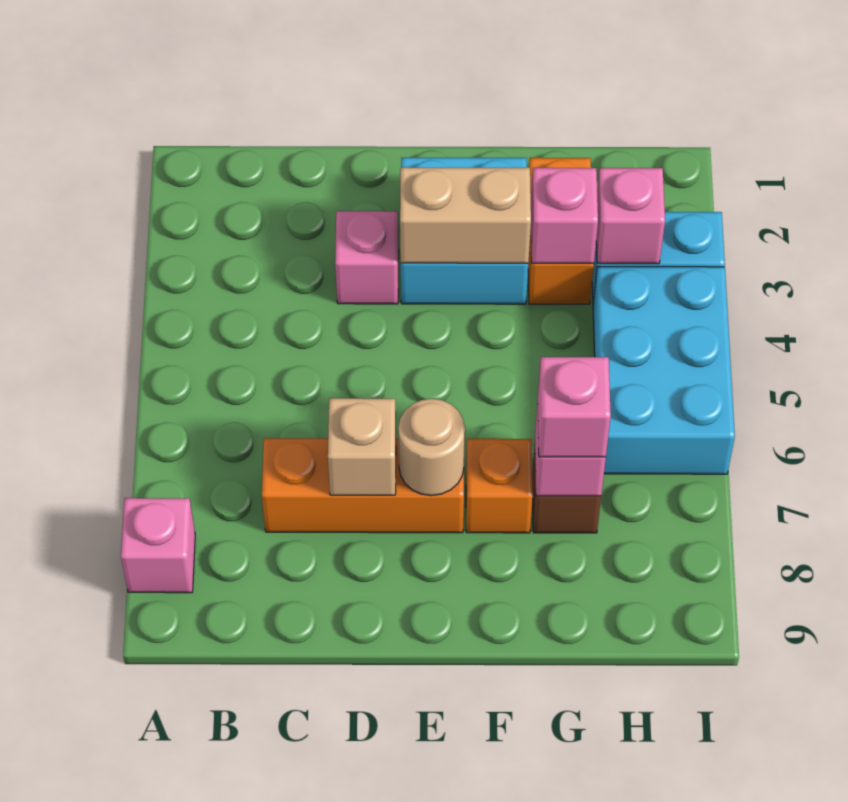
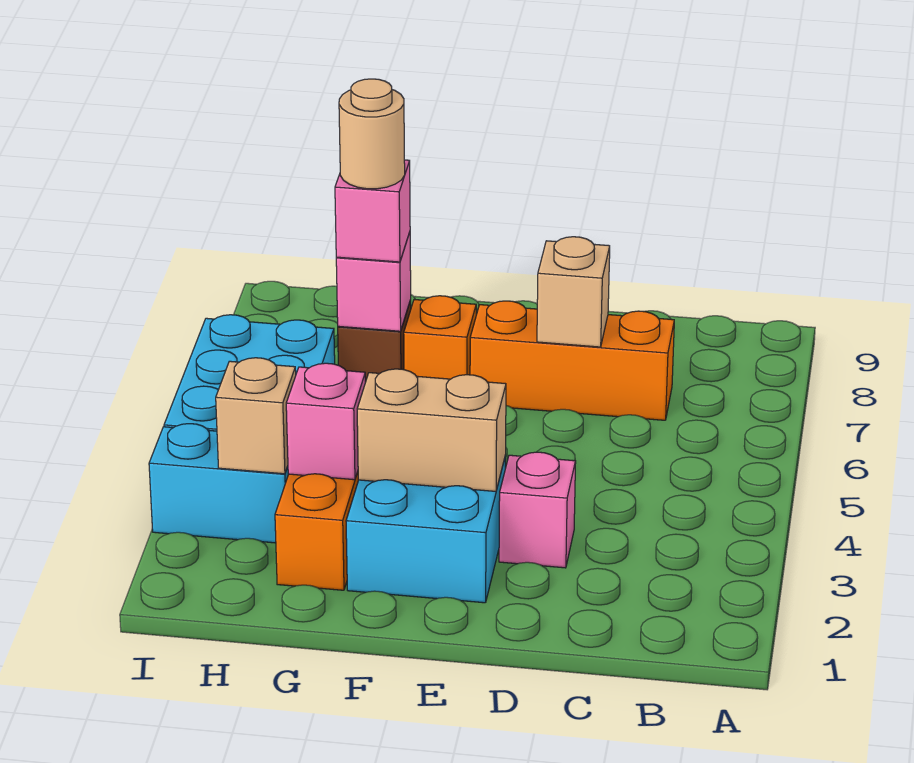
pink brick A8 level 1 -> none
tan round brick E7 level 2 -> tan round brick G7 level 4
pink brick H3 level 2 -> tan brick H3 level 2

